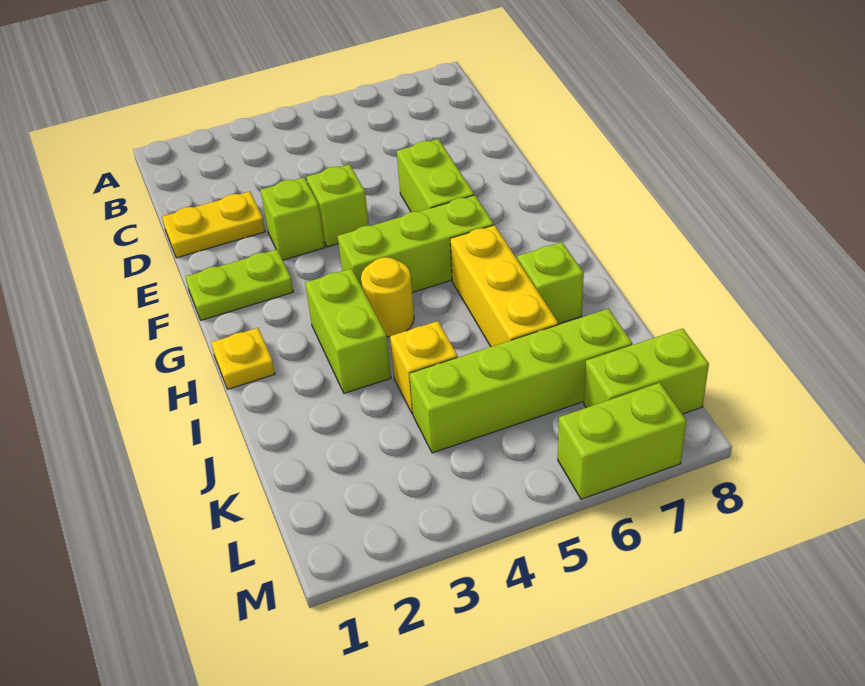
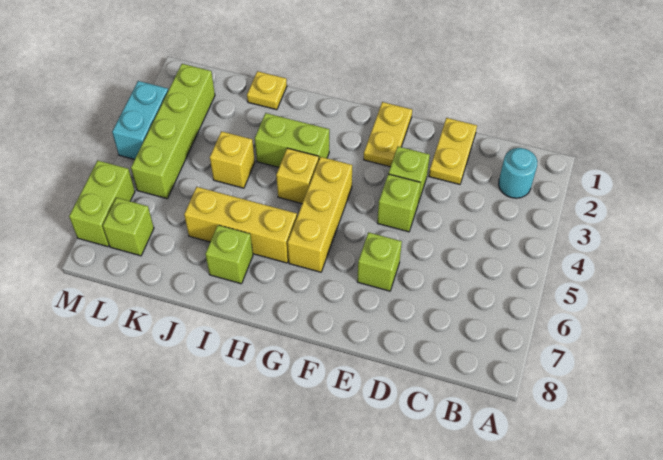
none -> cyan round brick B2 level 1
lime brick E6:F6 level 1 -> lime brick E6 level 1
lime plate F1:F2 level 1 -> yellow plate F1:F2 level 1
lime brick G4:G6 level 1 -> yellow brick G4:G6 level 1
yellow plate H1 level 1 -> yellow plate J1 level 1
yellow round brick H4 level 1 -> yellow brick H4 level 1
lime brick K4:K7 level 1 -> lime brick L2:L5 level 1
lime brick L7:L8 level 1 -> lime brick L7 level 1
none -> cyan brick M3:M4 level 1

